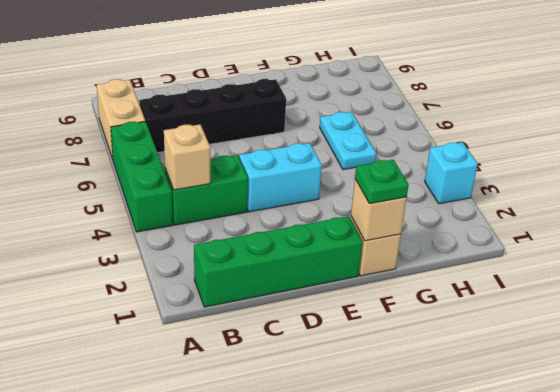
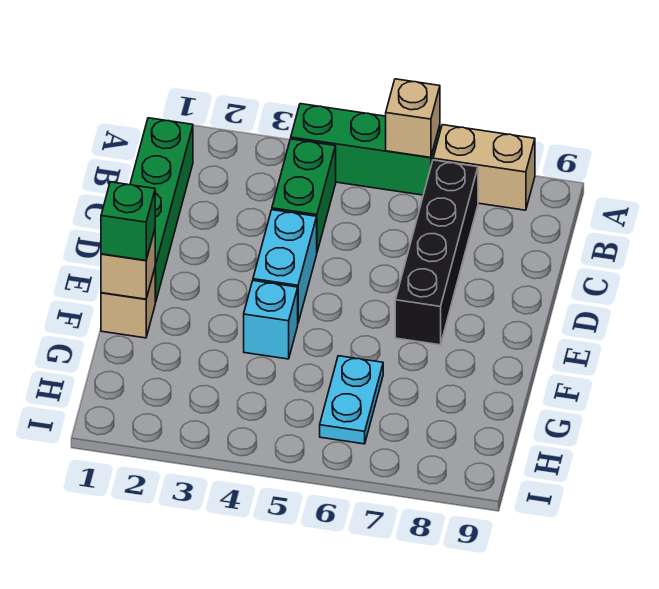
tan brick B4 level 2 -> tan brick A6 level 2
green plate F1 level 3 -> green brick F1 level 3
cyan plate G5:G6 level 1 -> cyan plate G6:H6 level 1
cyan brick I3 level 1 -> cyan brick F4 level 1

